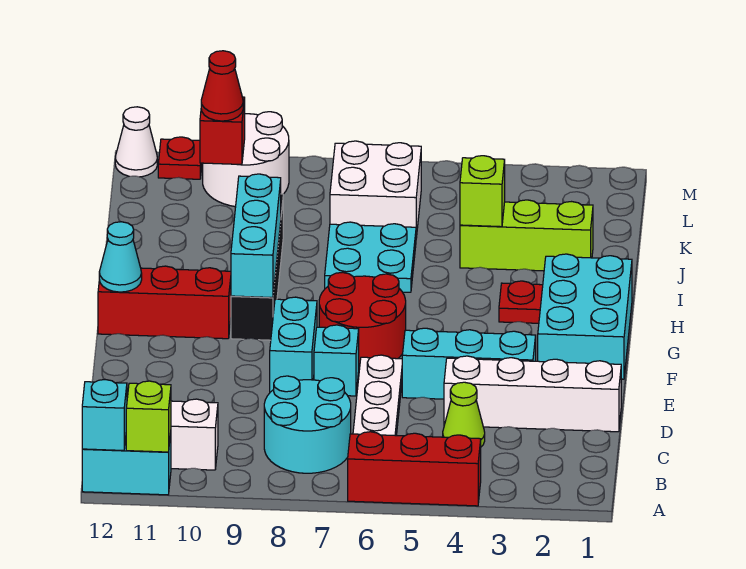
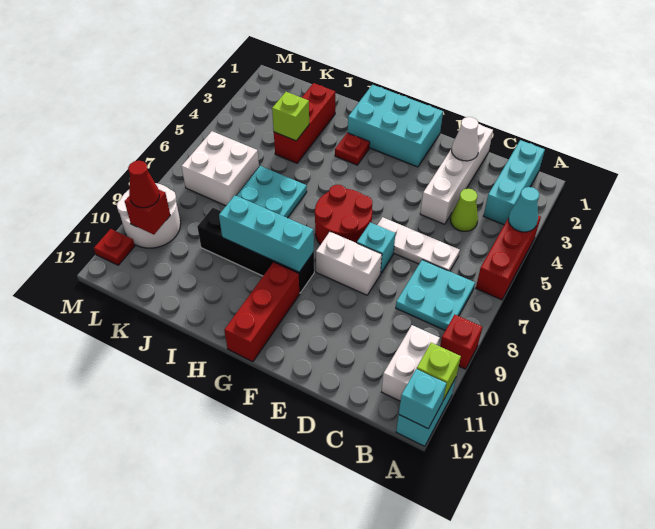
none -> red brick A9 level 1
cyan round brick B7:C8 level 1 -> cyan plate B7:C8 level 1
cyan brick E3:E5 level 1 -> cyan brick B1:B3 level 1
cyan brick E8:F8 level 1 -> white brick E8:F8 level 1
cyan cone G12 level 2 -> cyan cone A4 level 2
lime brick J2:J4 level 1 -> red brick J2:J4 level 1
white cone M12 level 1 -> white cone D2 level 2

